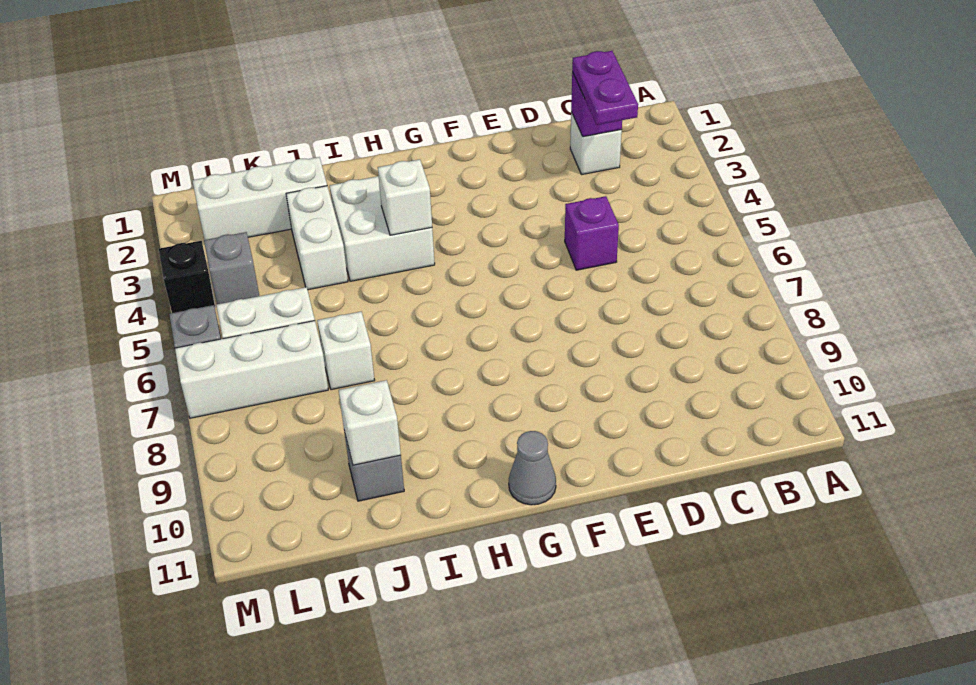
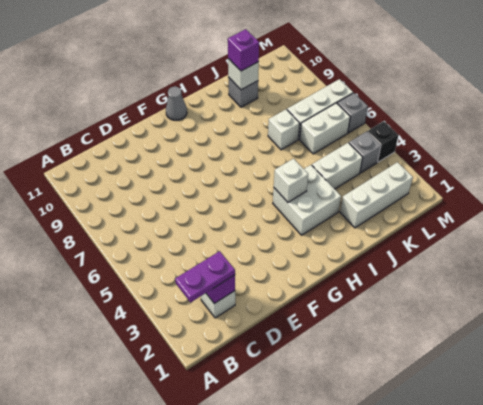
purple plate C2:C3 level 3 -> purple plate B2:C2 level 3
purple brick D5 level 1 -> purple brick J10 level 3
white brick J3:J4 level 1 -> white brick J4:K4 level 1

